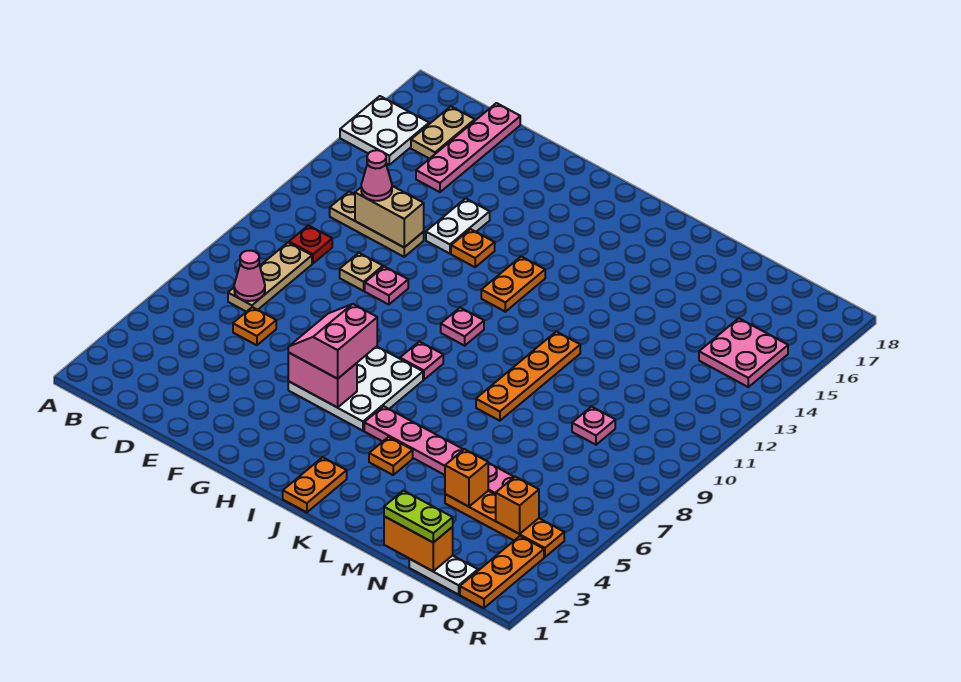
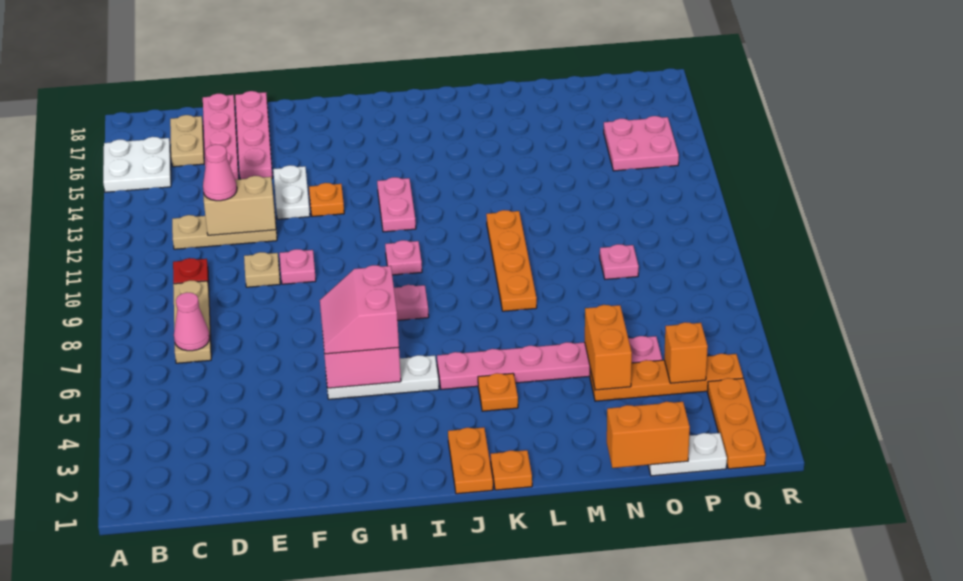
orange plate D6 level 1 -> orange plate K1 level 1
none -> pink plate E15:E18 level 1
white plate G5:I7 level 1 -> white plate G5:I5 level 1
orange plate I12:I13 level 1 -> pink plate I12:I13 level 1
lime plate N1:O1 level 3 -> none
orange brick N4 level 2 -> orange brick N4:N5 level 2

